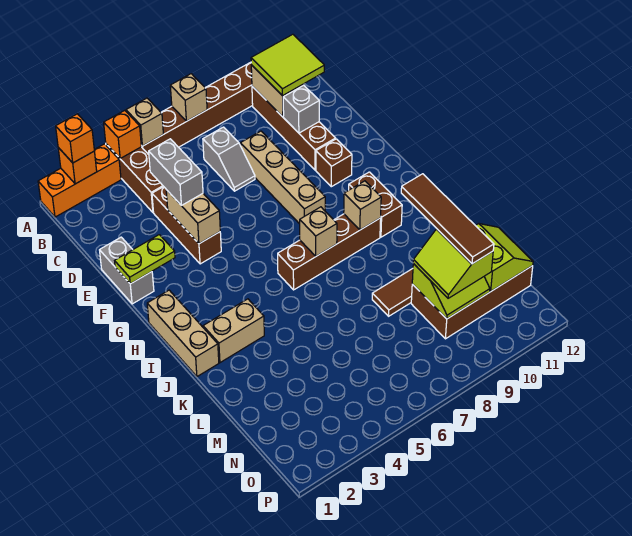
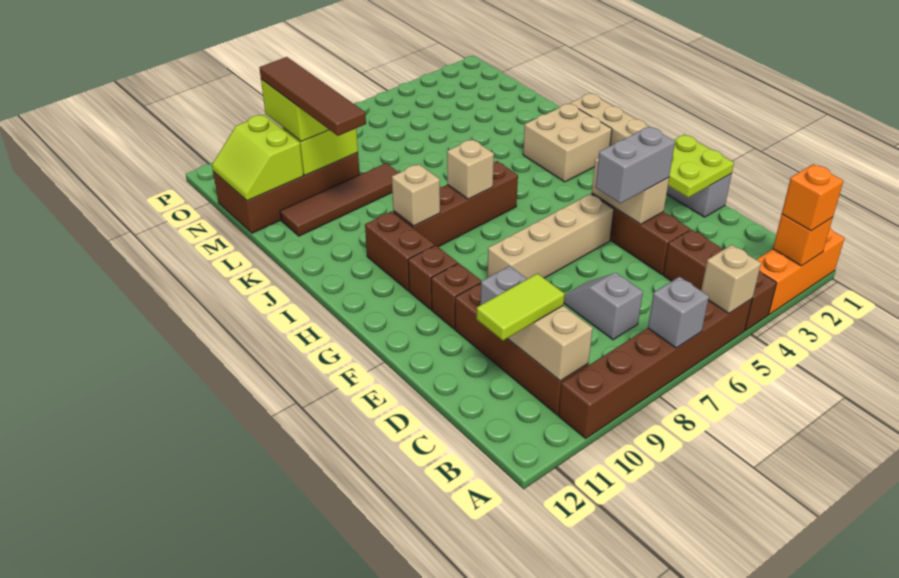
orange brick A4 level 2 -> none
tan brick A7 level 2 -> grey brick A7 level 2
lime tile B10:C11 level 3 -> lime tile C10:C11 level 3
grey brick D4:E4 level 3 -> grey brick E4:E5 level 3
tan brick D8:G8 level 1 -> tan brick F5:F8 level 1
lime plate F1:F2 level 2 -> lime plate E1:F2 level 2
none -> brown brick G10 level 1
tan brick J2:J3 level 1 -> tan brick I2:J3 level 1

